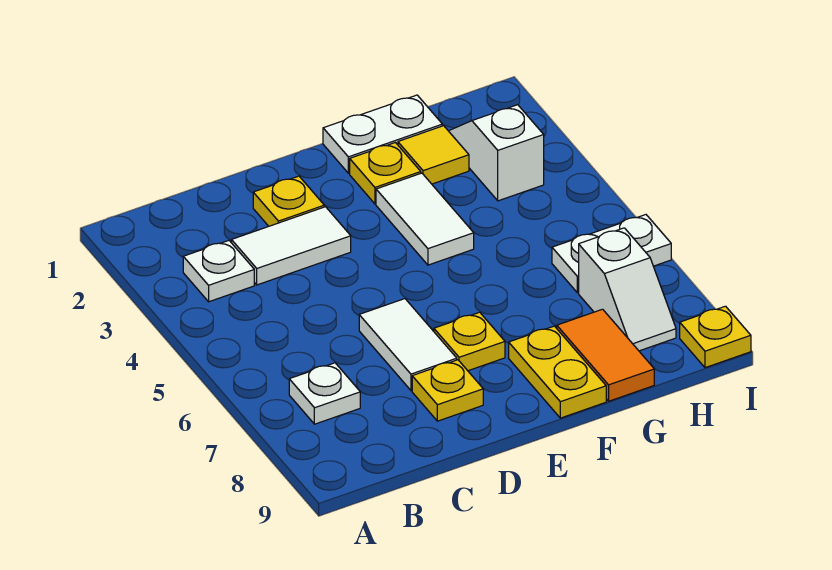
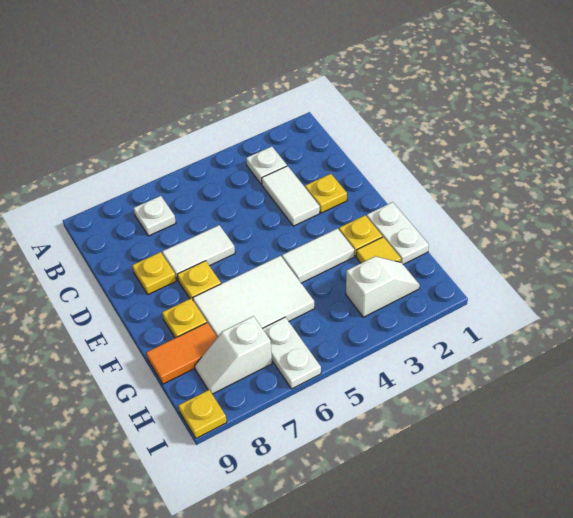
none -> white tile F5:G7 level 1
yellow plate F8:F9 level 1 -> yellow plate F8 level 1

